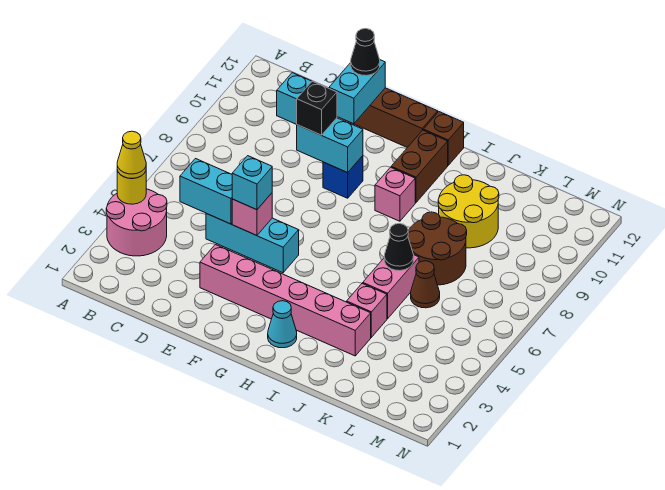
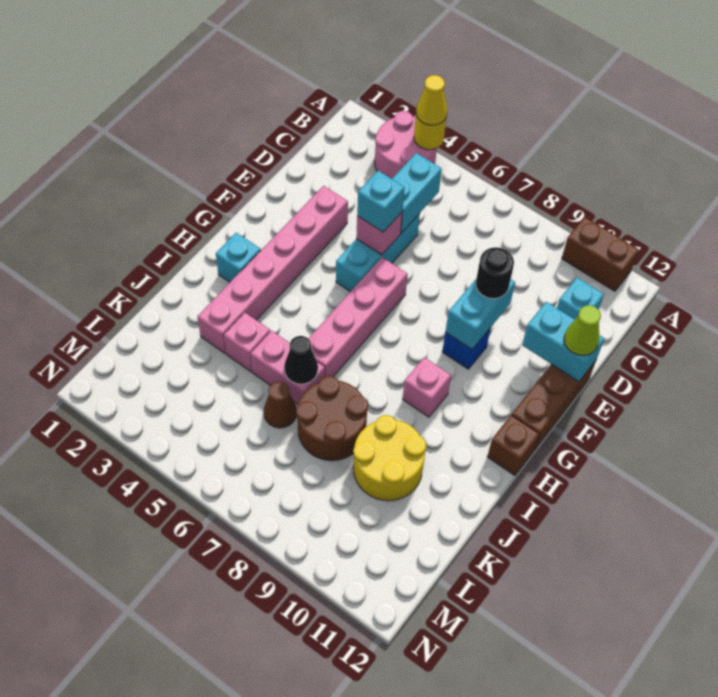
black brick E9 level 3 -> black round brick E9 level 3
black cone E12 level 3 -> lime cone E12 level 3
none -> pink brick F6:I6 level 1
cyan cone H2 level 1 -> cyan brick H2 level 1
brown brick H10:H11 level 1 -> brown brick A10:A11 level 1

